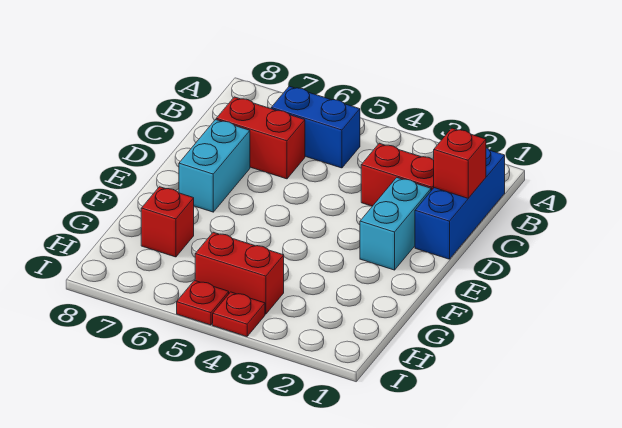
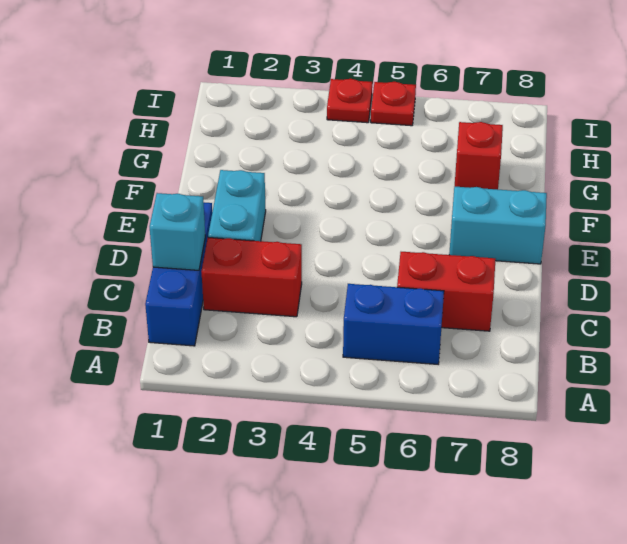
red brick C1 level 2 -> cyan brick C1 level 2
cyan brick D7:E7 level 1 -> cyan brick E7:E8 level 1
red brick H4:H5 level 1 -> none

